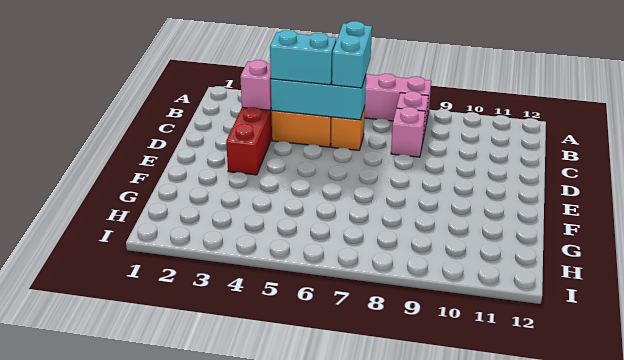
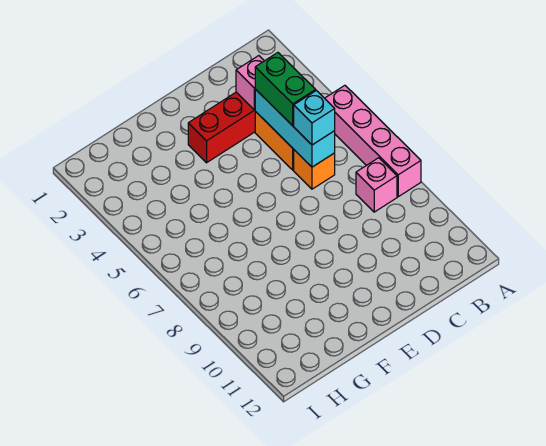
cyan brick B6:C6 level 3 -> cyan brick C6 level 3
cyan brick C4:C5 level 3 -> green brick C4:C5 level 3
pink brick C8 level 1 -> none

